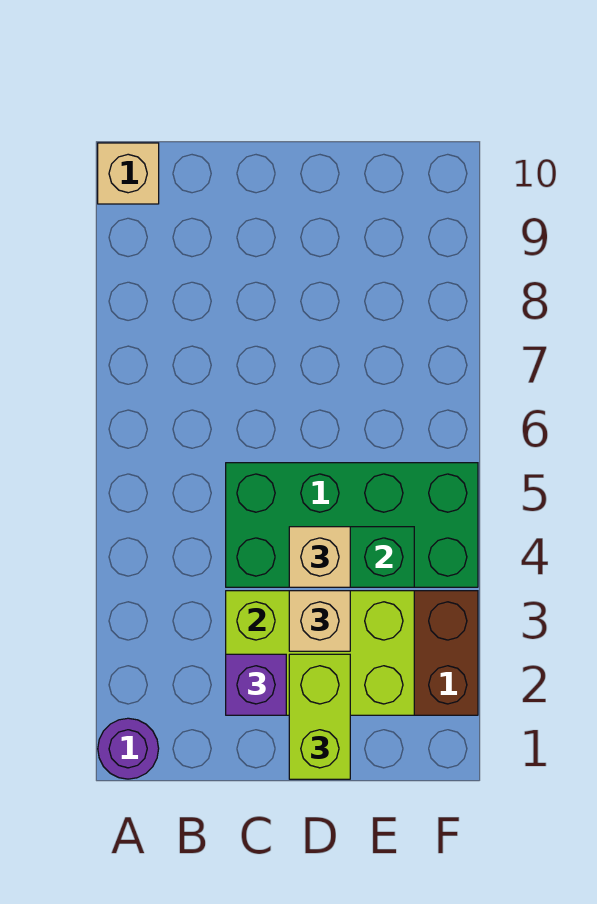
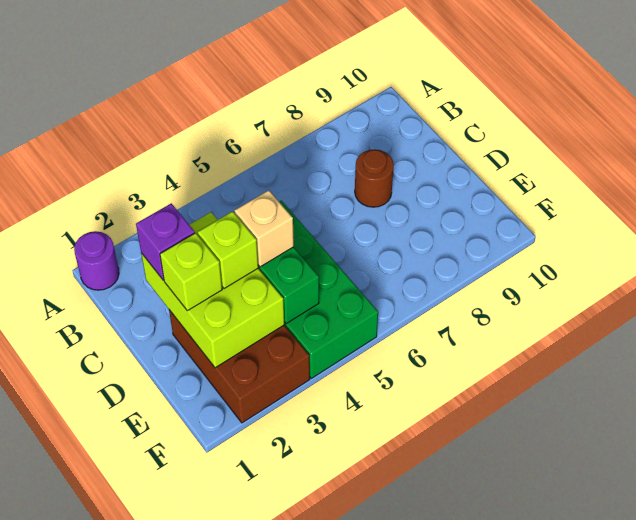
tan brick A10 level 1 -> none
none -> brown round brick C8 level 1
lime brick D1:D2 level 3 -> lime brick D2 level 3
tan brick D3 level 3 -> lime brick D3 level 3

